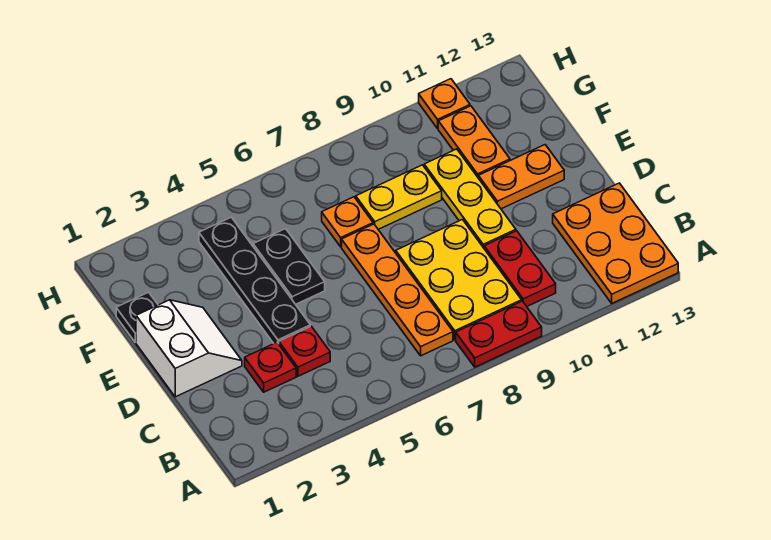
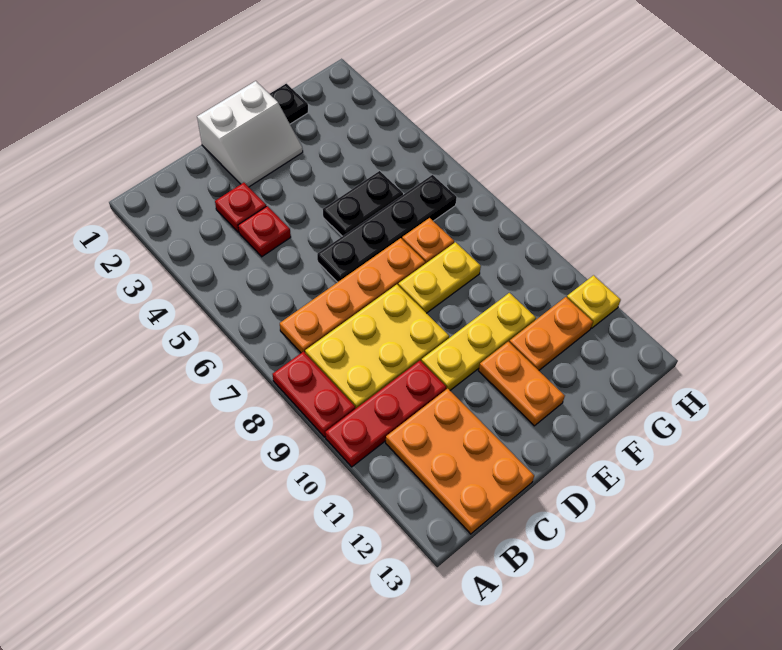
orange plate A12:C13 level 1 -> orange plate B11:C13 level 1
red plate B10:C10 level 1 -> red plate A10:C10 level 1
black plate D4:G4 level 1 -> black plate D6:G6 level 1
yellow plate F8:F9 level 1 -> yellow plate E8:F8 level 1
orange plate H11 level 1 -> yellow plate H11 level 1

